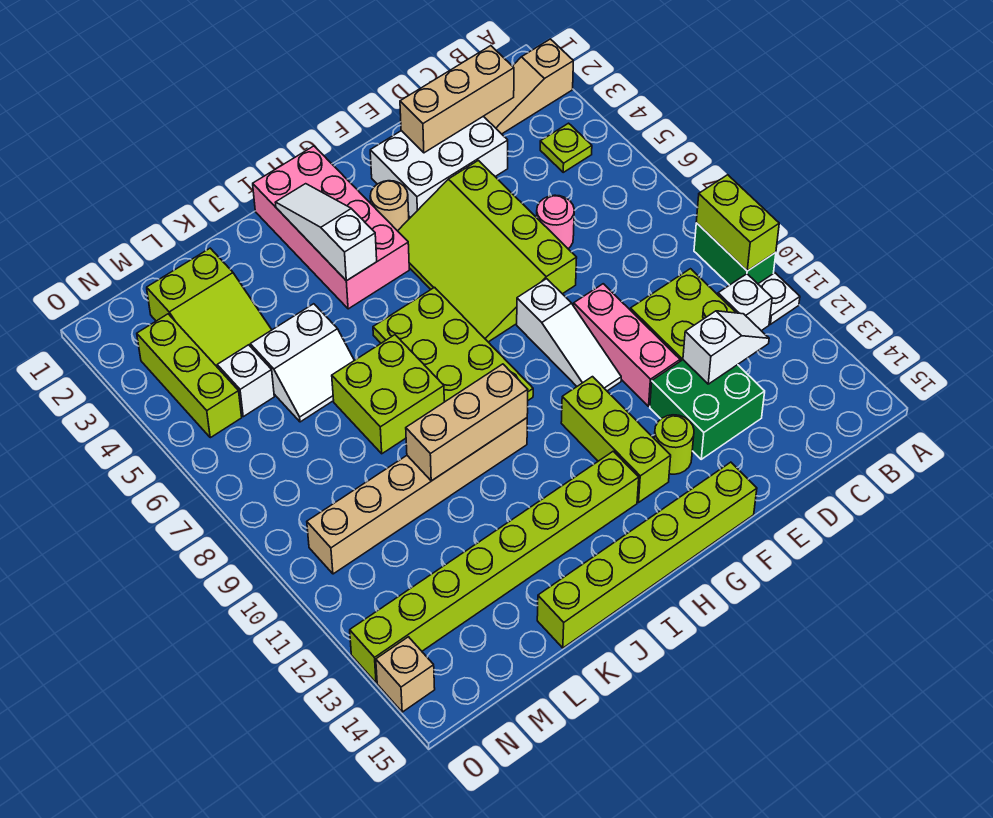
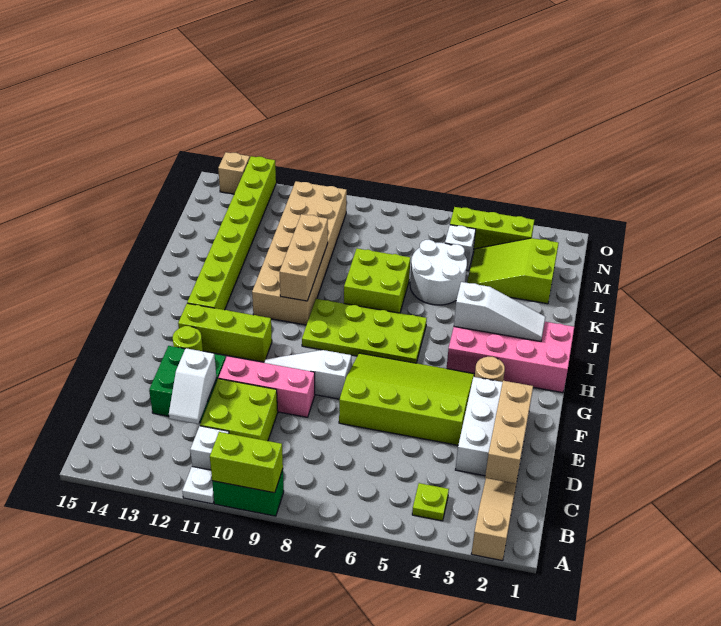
pink round brick D6 level 1 -> none
lime brick F15:K15 level 1 -> none
tan brick I10:N10 level 1 -> tan brick I10:N11 level 1
white slope K5:L6 level 1 top 5 -> white round brick K5:L6 level 1

